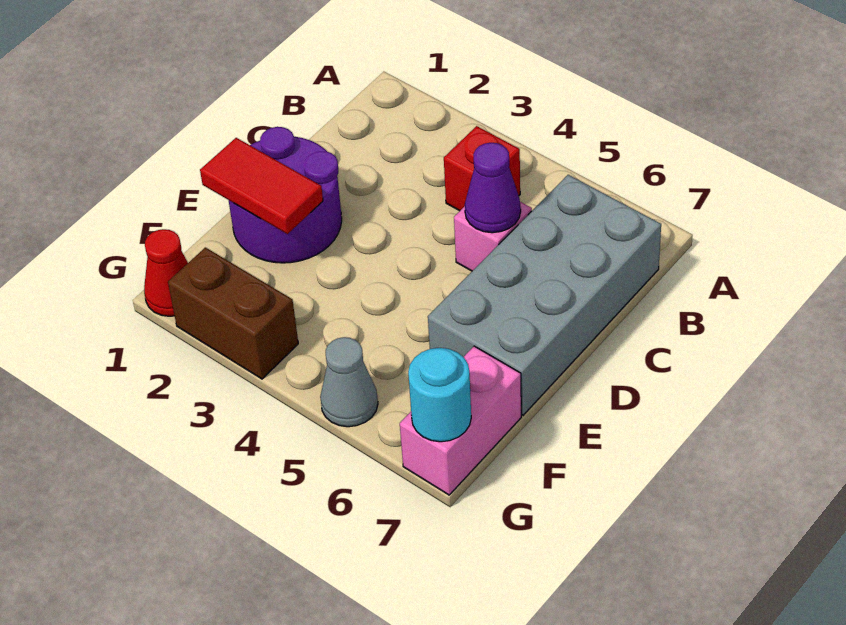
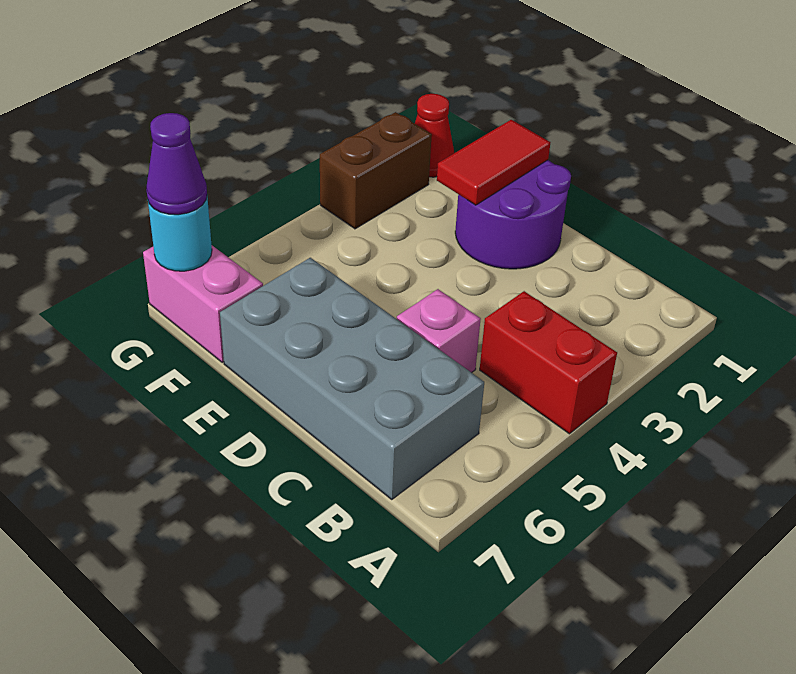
red brick B4 level 1 -> red brick A4:B4 level 1
purple cone C5 level 2 -> purple cone G7 level 3
grey cone G5 level 1 -> none

